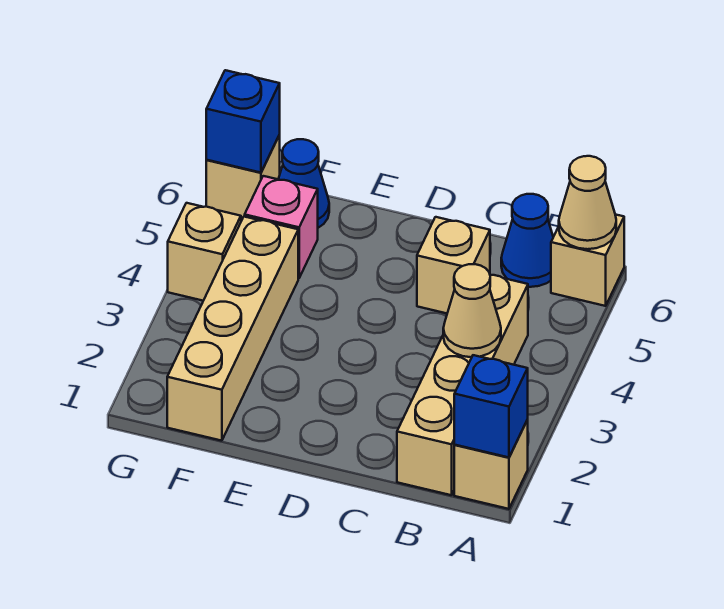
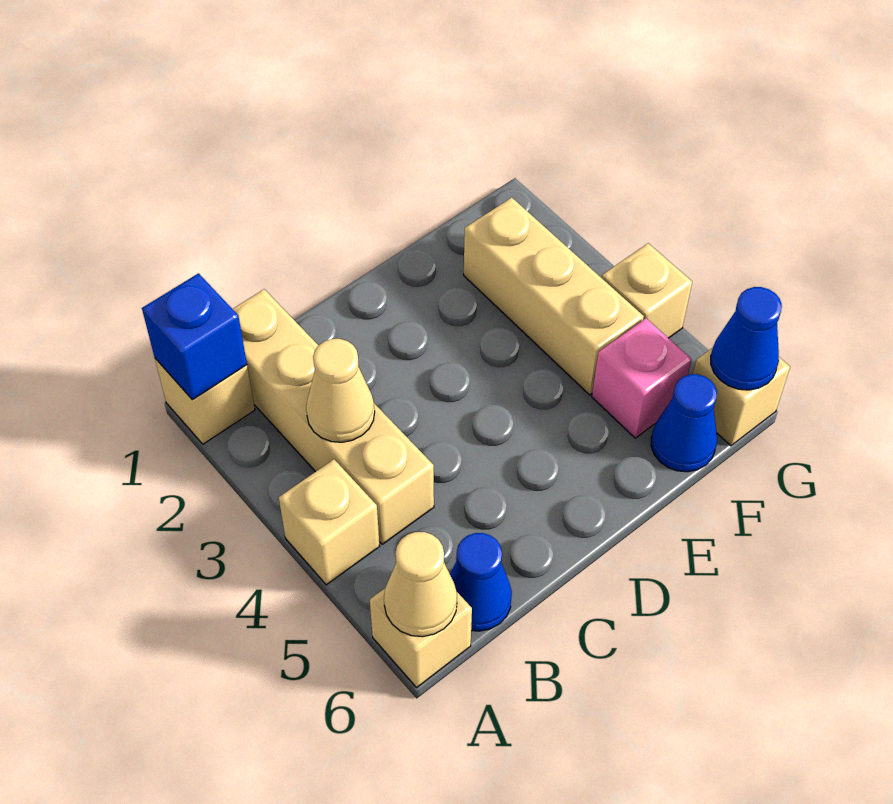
tan brick C5 level 1 -> tan brick A4 level 1
tan brick F1:F4 level 1 -> tan brick F2:F4 level 1
blue brick G6 level 2 -> blue cone G6 level 2

